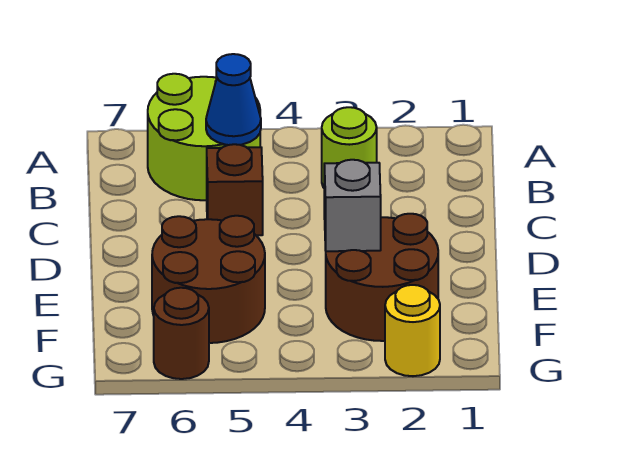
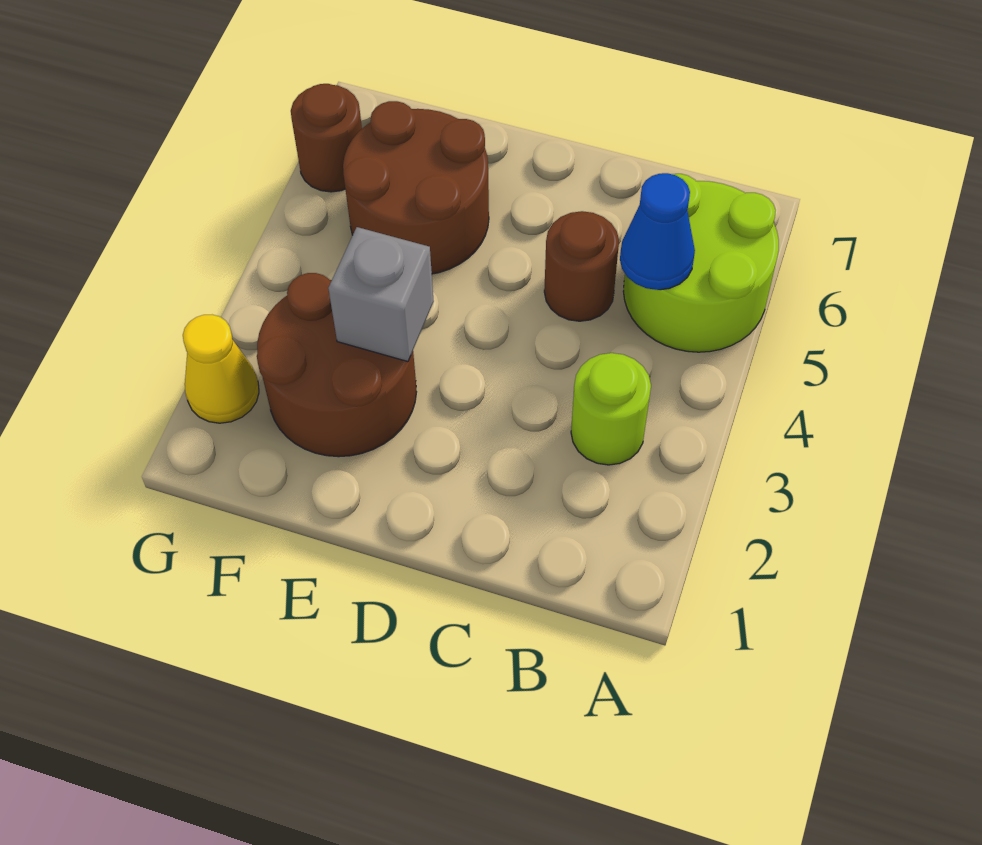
brown brick C5 level 1 -> brown round brick C5 level 1
yellow round brick G2 level 1 -> yellow cone G2 level 1

